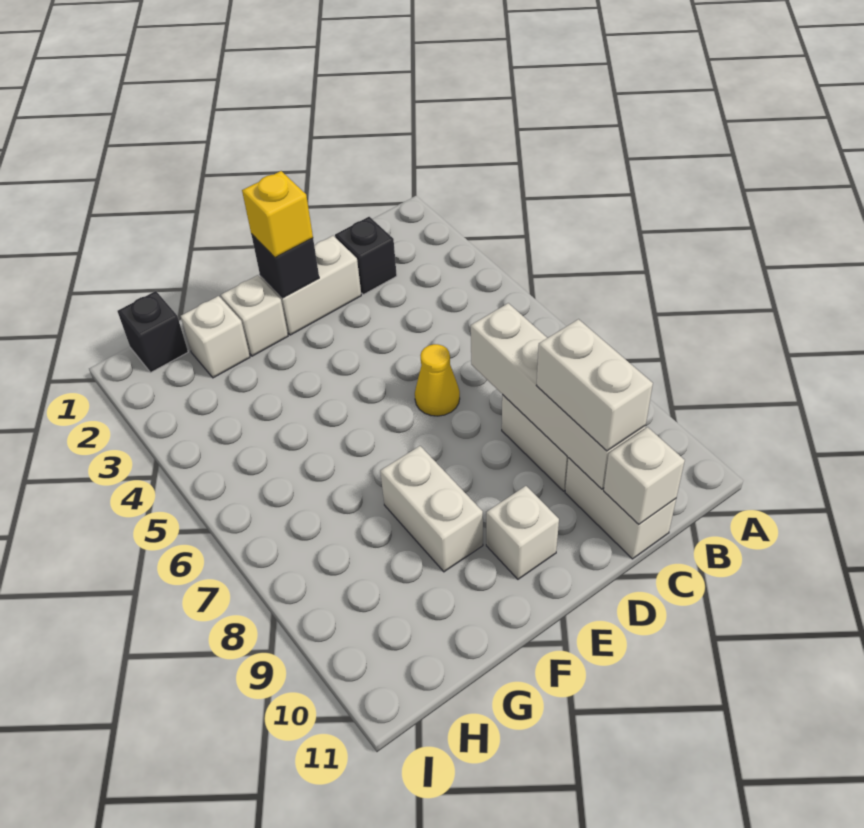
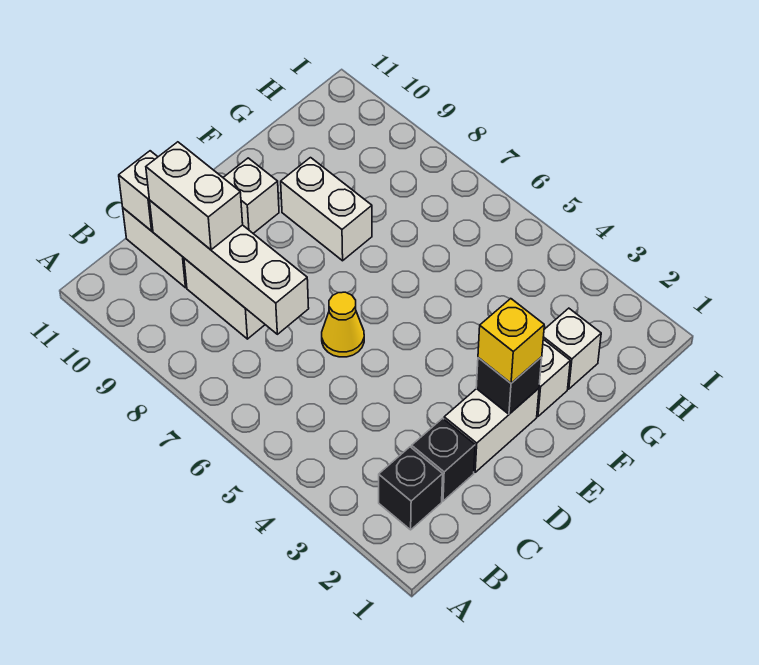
black brick H1 level 1 -> black brick B2 level 1

